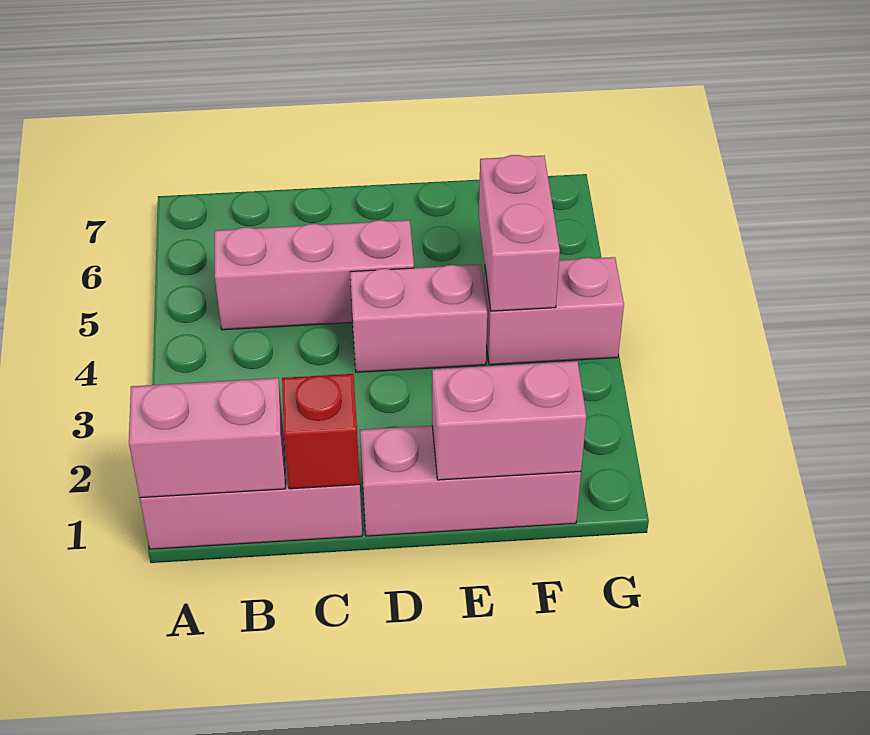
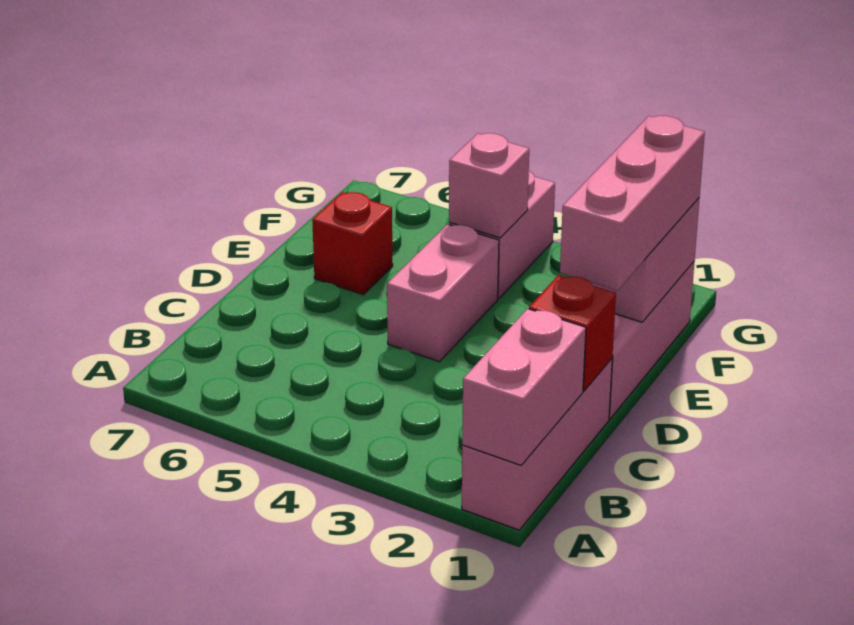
pink brick B5:D5 level 1 -> pink brick D1:F1 level 3
none -> red brick E6 level 1
pink brick F4:F5 level 2 -> pink brick F4 level 2

